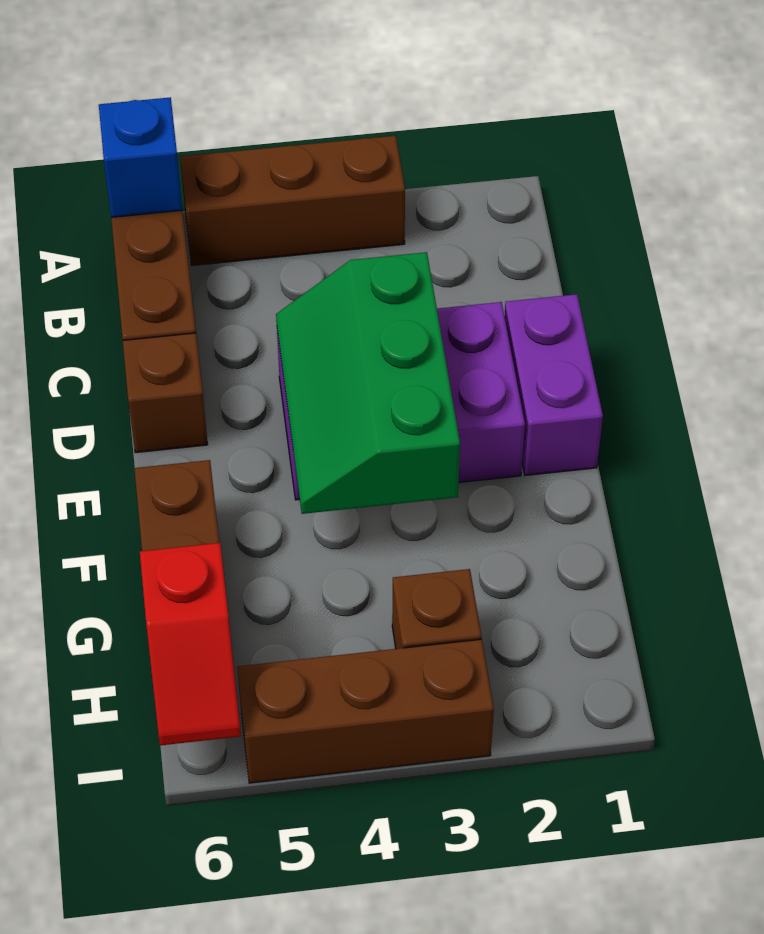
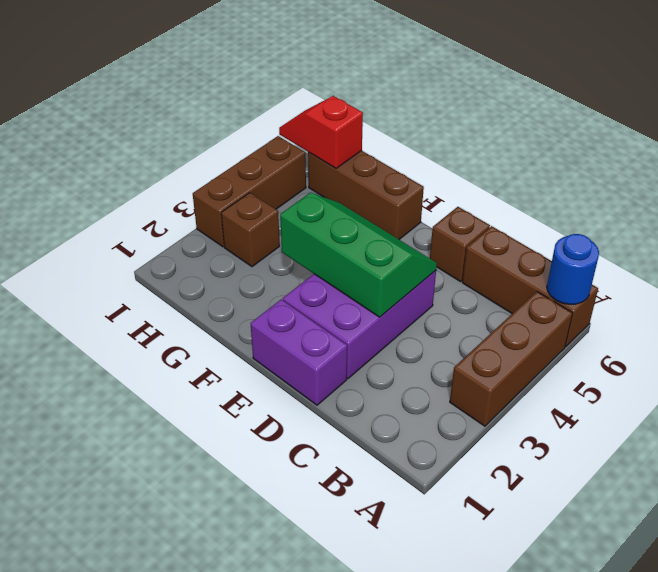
blue brick A6 level 2 -> blue round brick A6 level 2

